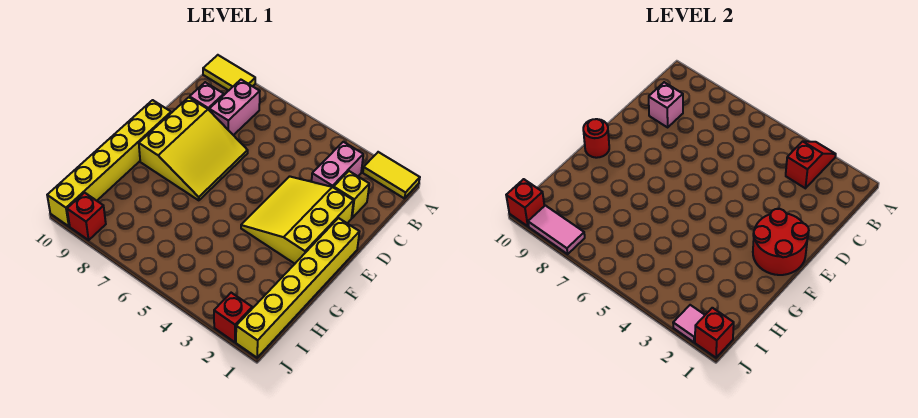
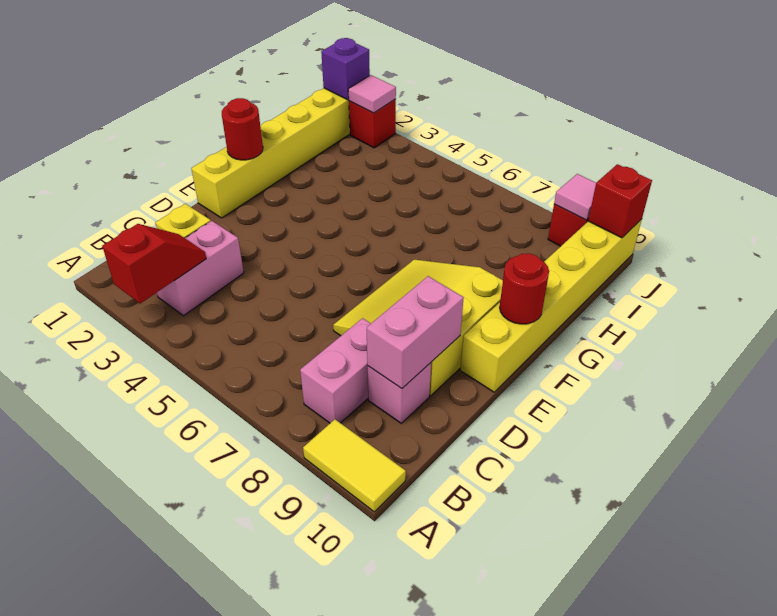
yellow tile A1:A2 level 1 -> none
red slope A3:B3 level 2 top B -> red slope A3:B3 level 2 top A
pink brick C9 level 2 -> pink brick C9:D9 level 2
yellow slope D2:F4 level 1 top 2 -> none
red round brick E1:F2 level 2 -> red round brick F1 level 2
red brick J1 level 2 -> purple brick J1 level 2
pink tile J8:J9 level 2 -> pink tile J9 level 2

